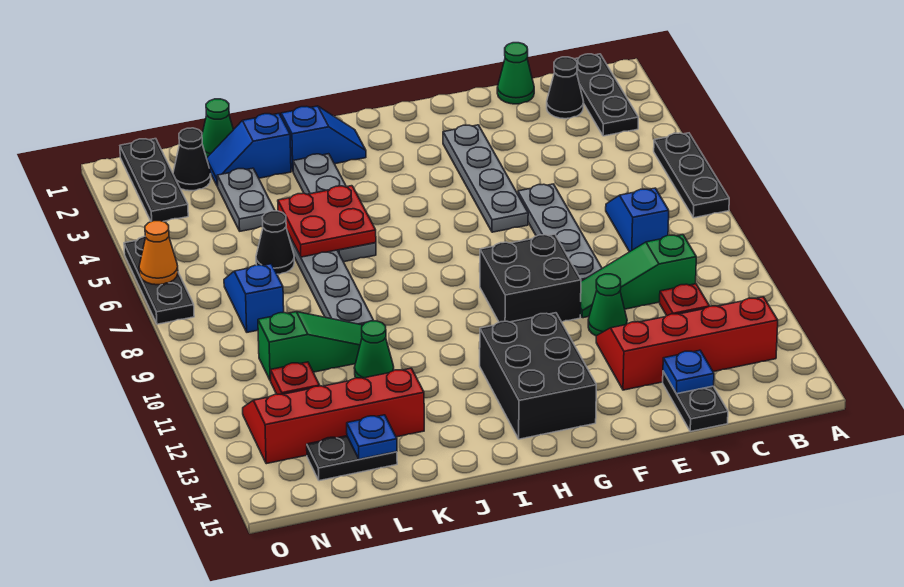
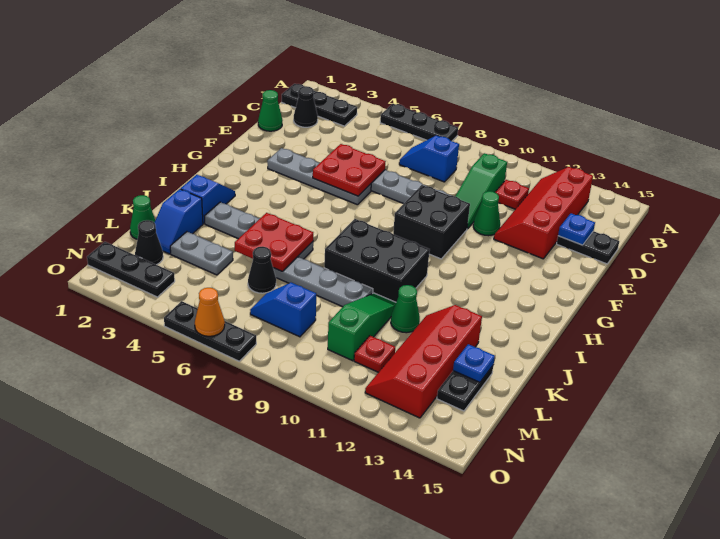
none -> red plate E5:F6 level 2
black brick G12:H14 level 1 -> black brick I8:J10 level 1

